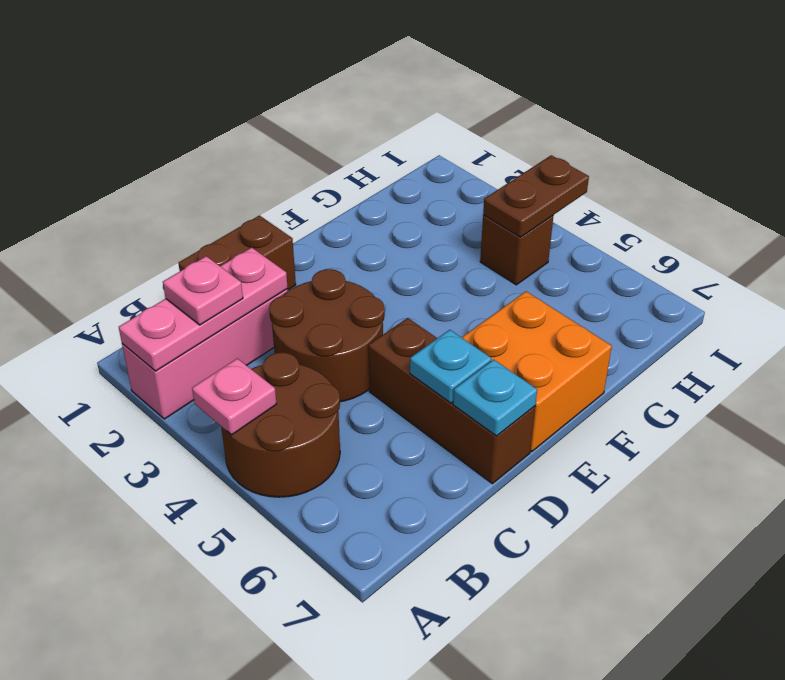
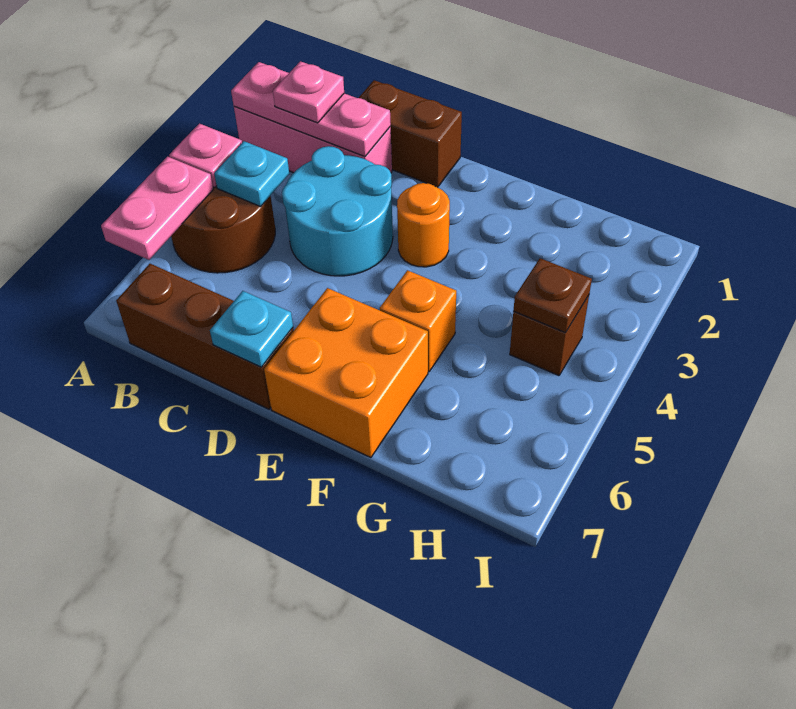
none -> pink plate A5:A6 level 2
brown round brick C3:D4 level 1 -> cyan round brick C3:D4 level 1
brown brick D5:D7 level 1 -> brown brick B7:D7 level 1
cyan plate D6 level 2 -> cyan plate B4 level 2
none -> orange round brick E3 level 1
none -> orange brick F5 level 1
brown plate H4:I4 level 2 -> brown plate H4 level 2

